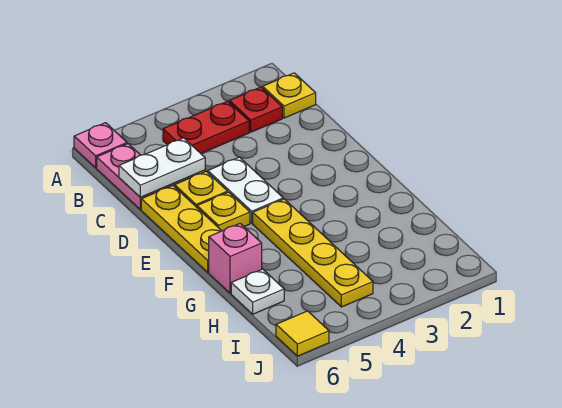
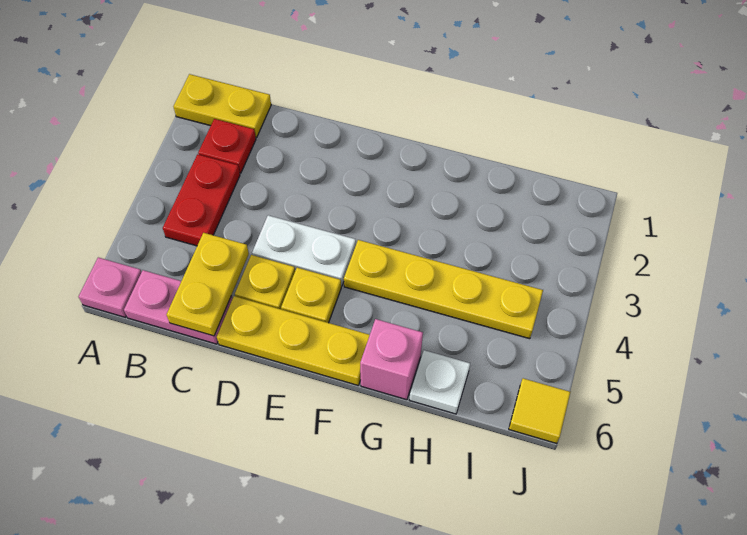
yellow plate B1 level 1 -> yellow plate A1:B1 level 1
white plate C5:C6 level 2 -> yellow plate C5:C6 level 2

